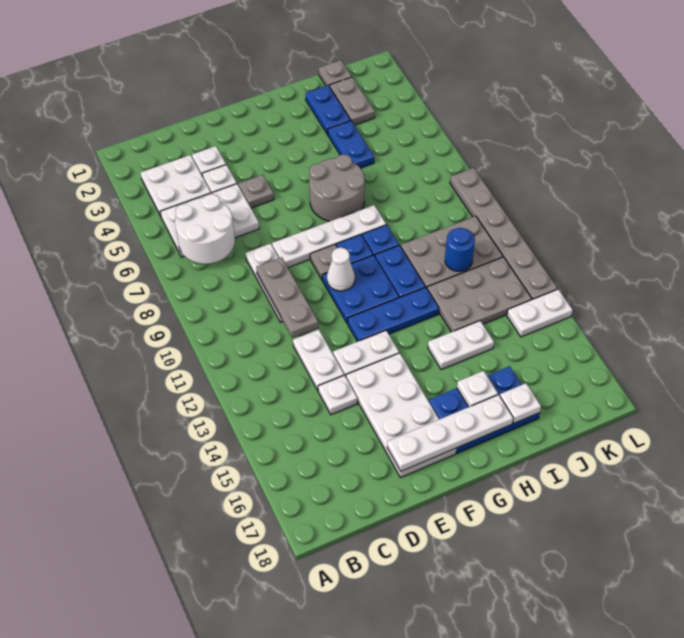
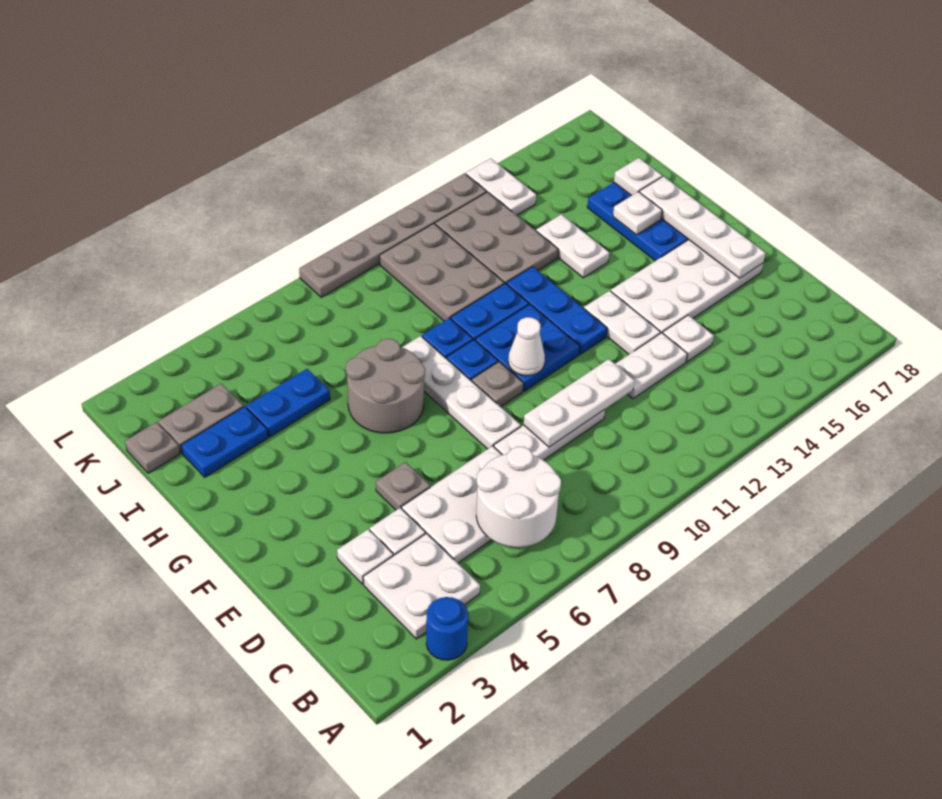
white plate B5:D6 level 1 -> white plate C5:D7 level 1
grey plate D9:D11 level 2 -> white plate D9:D11 level 2
blue round brick J11 level 2 -> blue round brick A3 level 1

